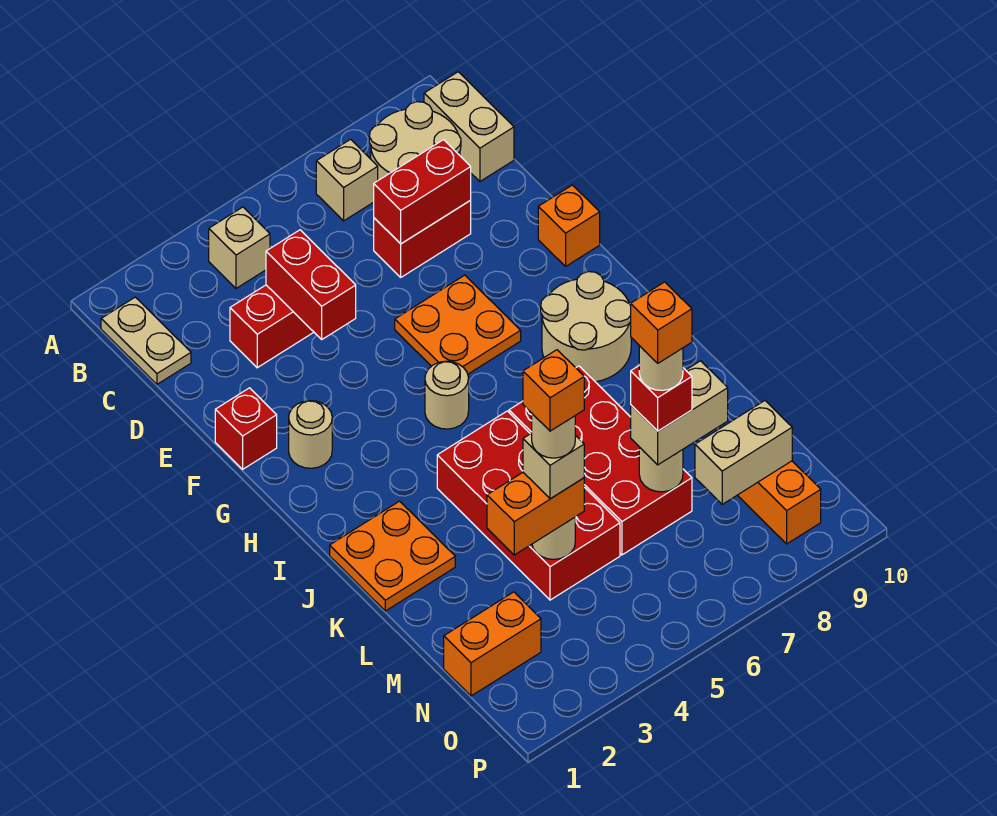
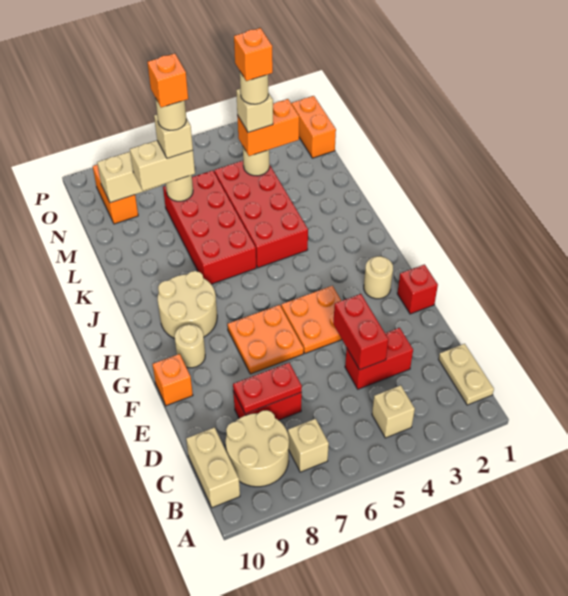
red brick D7:D8 level 2 -> red plate D7:D8 level 2
tan round brick H5 level 1 -> tan round brick G9 level 1
orange plate J1:K2 level 1 -> orange plate F4:G5 level 1
red brick M7 level 4 -> tan brick M7 level 4
orange brick N1:N2 level 1 -> orange brick N1:O1 level 1

